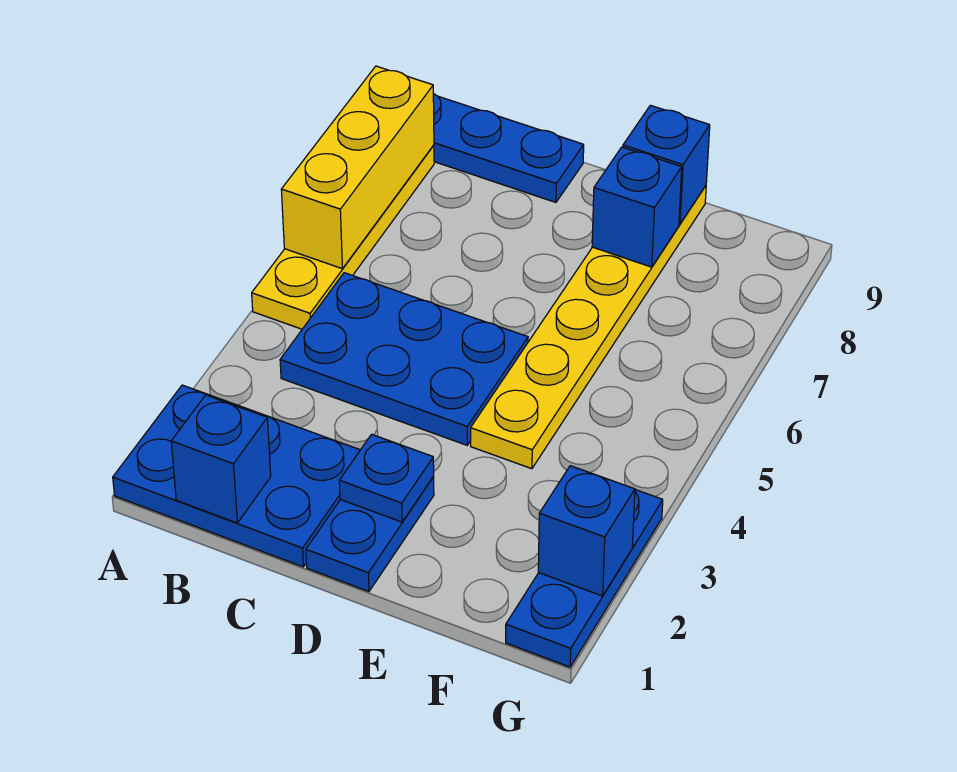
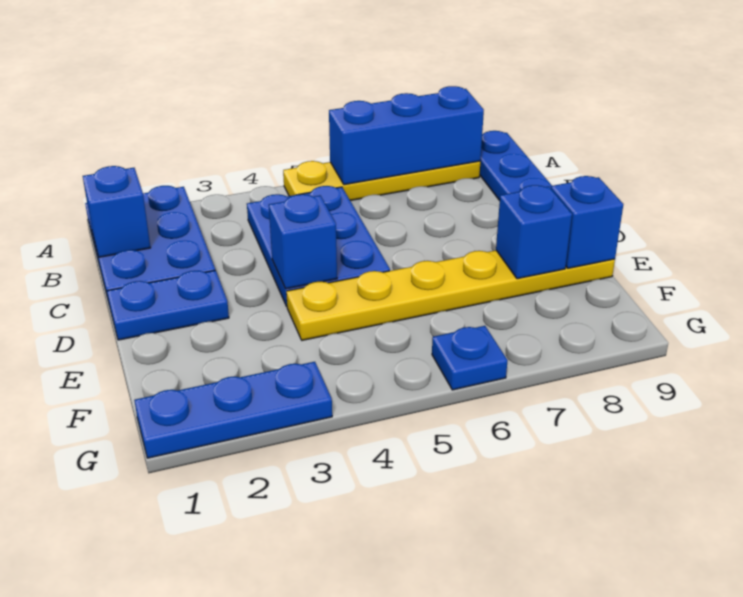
yellow brick A6:A8 level 2 -> blue brick A6:A8 level 2
blue plate D2 level 2 -> blue plate G6 level 1
blue brick G2 level 2 -> blue brick D4 level 2

